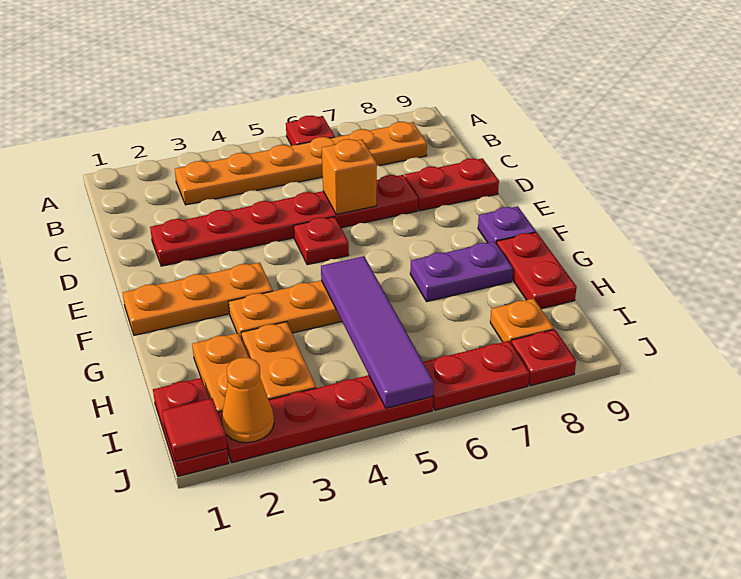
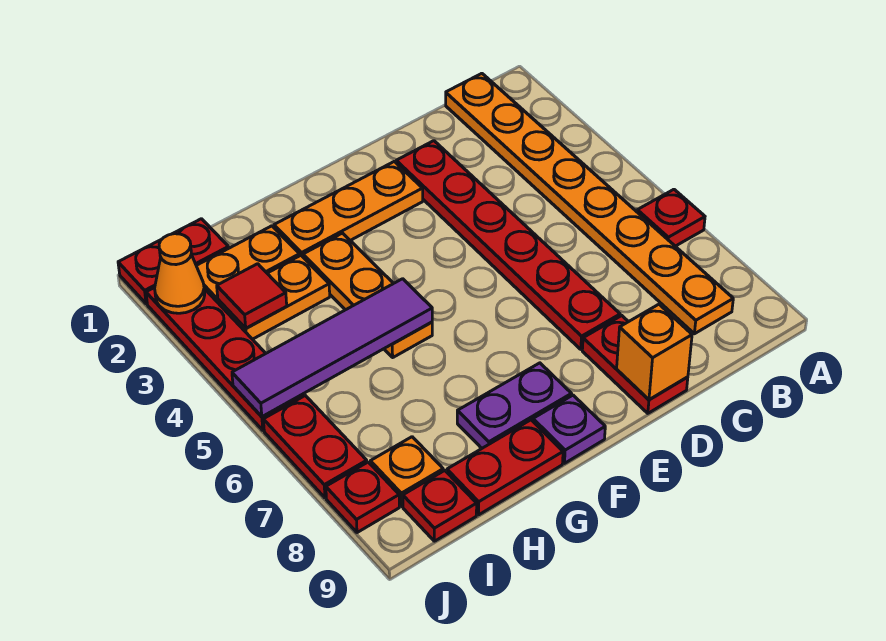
orange plate B3:B8 level 1 -> orange plate B1:B8 level 1
orange brick D6 level 2 -> orange brick D9 level 2
red plate E5 level 1 -> red plate I9 level 1
orange plate F1:F3 level 1 -> orange plate E2:G2 level 1
purple plate G7:G8 level 1 -> purple plate F8:G8 level 1
red tile J1 level 2 -> red tile I3 level 2

